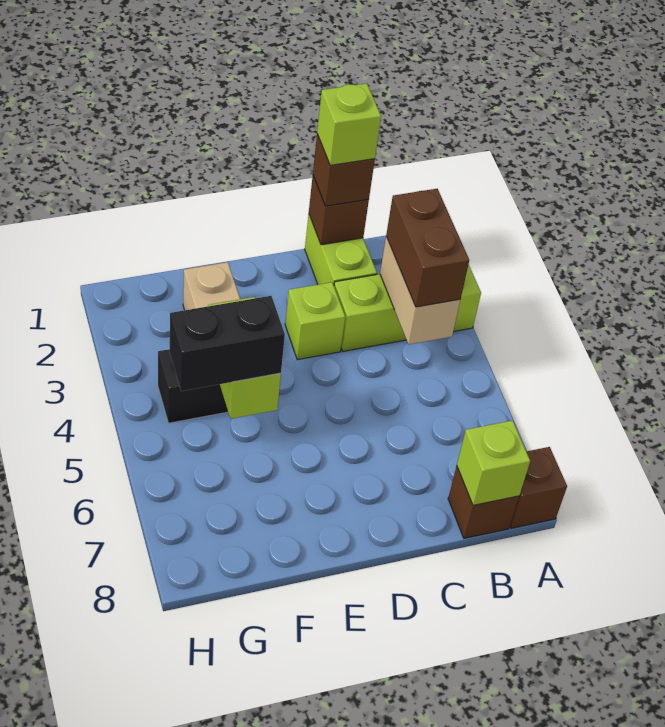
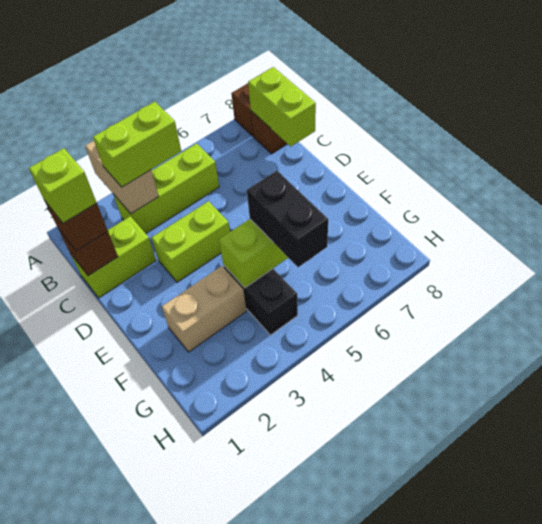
lime brick A3:C3 level 1 -> lime brick B3:B5 level 1
tan brick B3:B4 level 2 -> tan brick A3:B3 level 2
brown brick B3:B4 level 3 -> lime brick B3:B4 level 3
lime brick B8 level 2 -> lime brick B8:C8 level 2
lime brick D3 level 1 -> lime brick D3:D4 level 1

